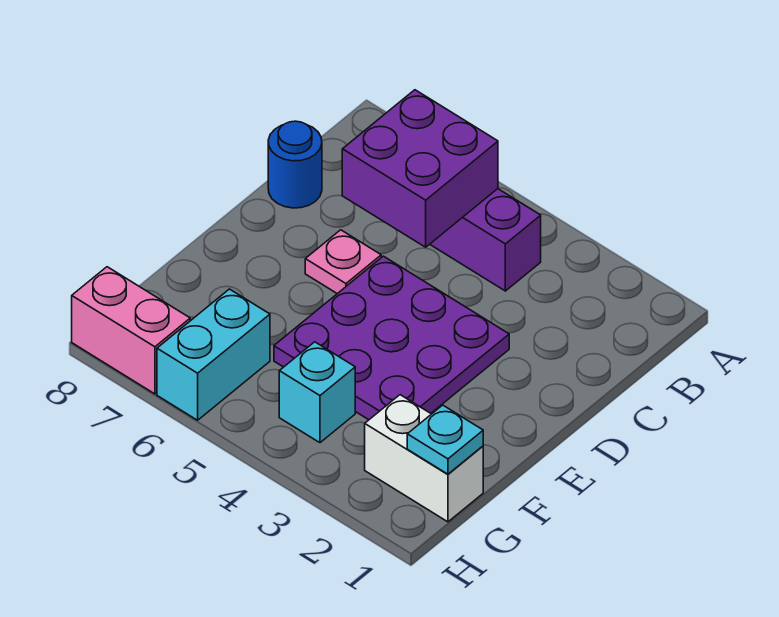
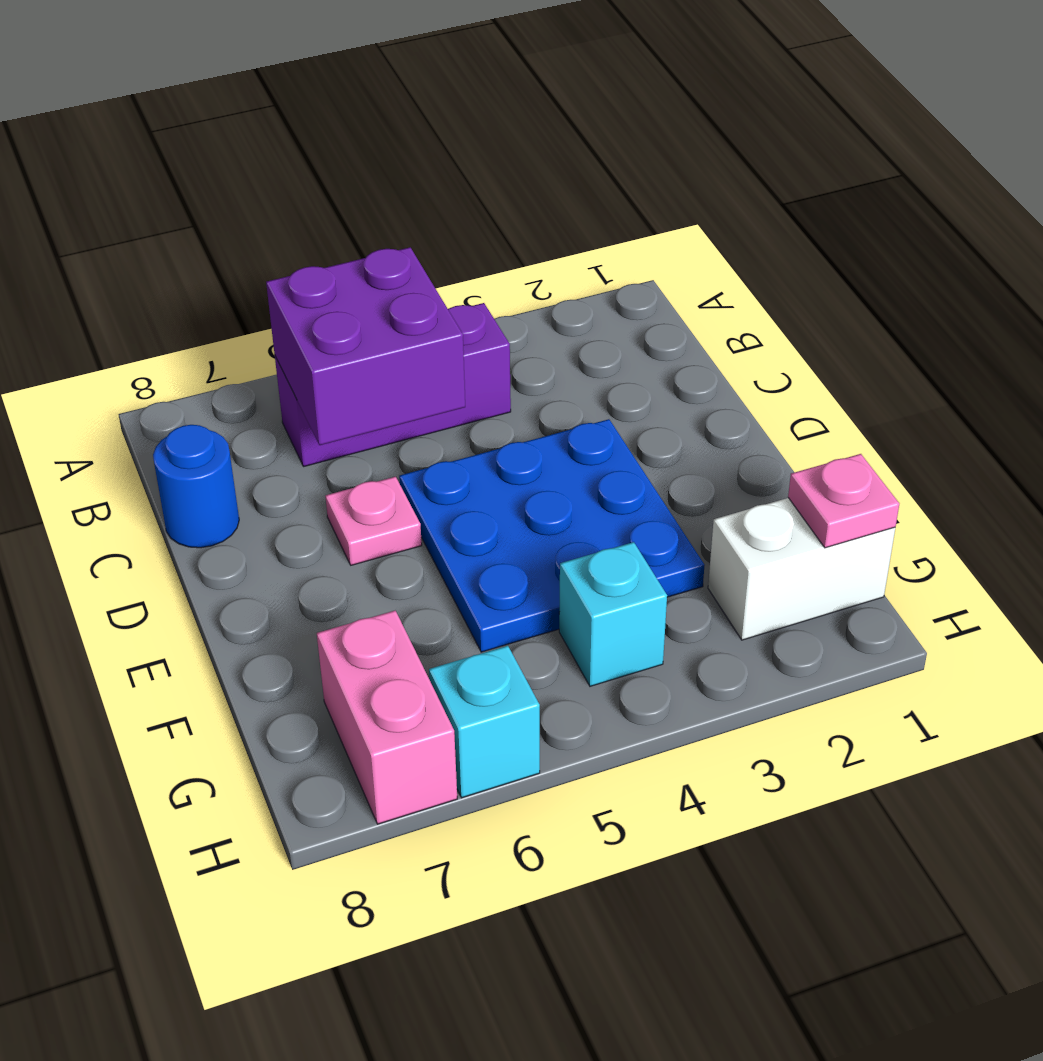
purple plate D3:F5 level 1 -> blue plate D3:F5 level 1
cyan plate G1 level 2 -> pink plate G1 level 2
cyan brick G6:H6 level 1 -> cyan brick H6 level 1
pink brick H7:H8 level 1 -> pink brick G7:H7 level 1

